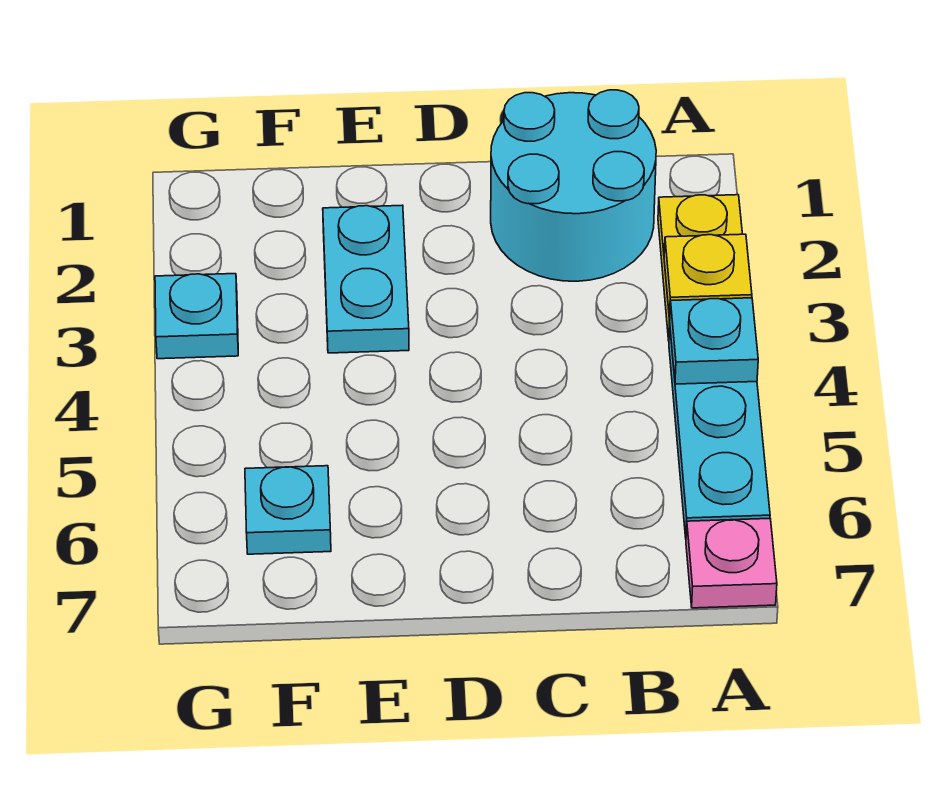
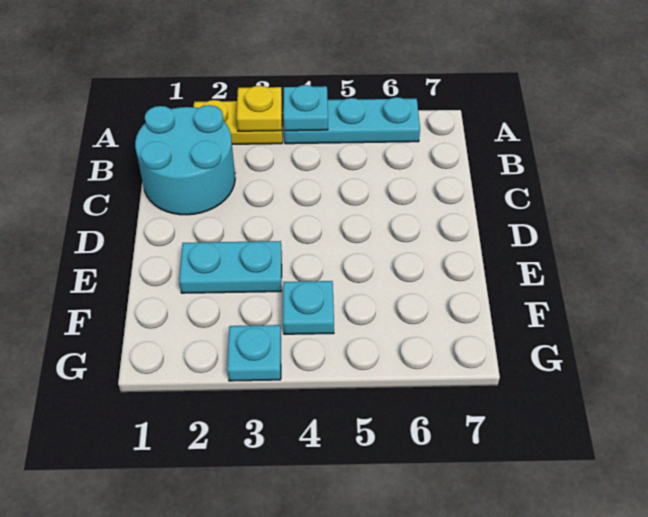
pink plate A7 level 1 -> none
cyan plate F6 level 1 -> cyan plate F4 level 1

